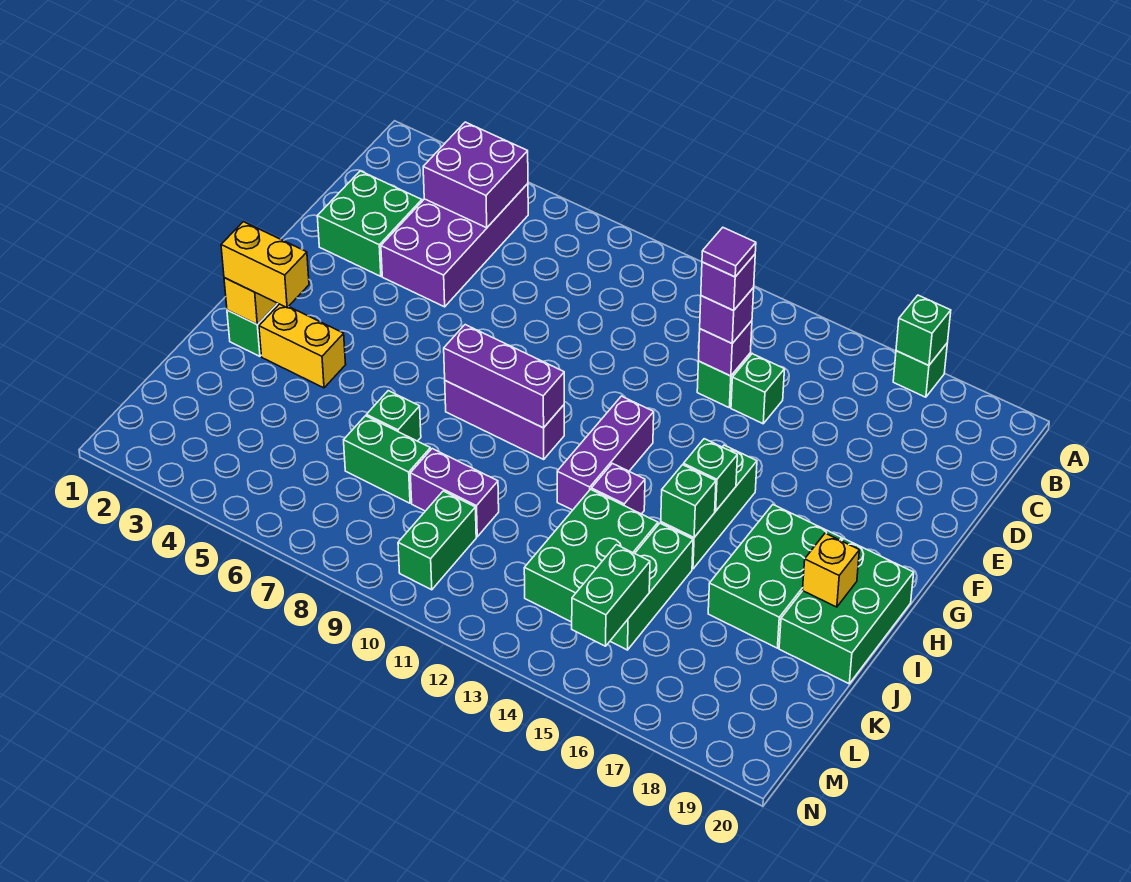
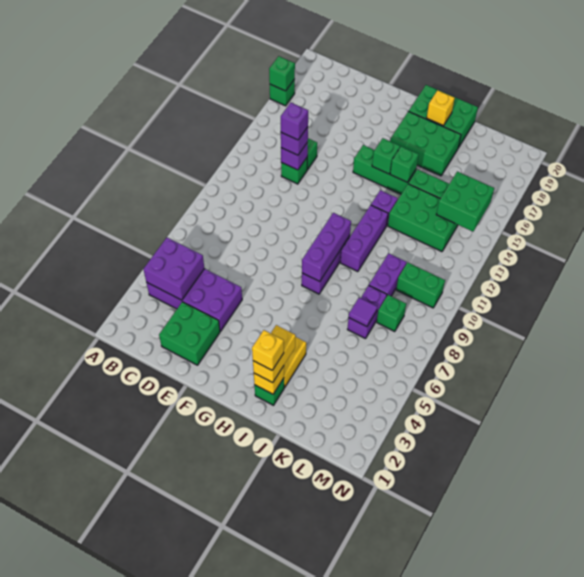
purple tile D13 level 5 -> purple tile K7 level 2
purple brick G12:I12 level 1 -> purple brick I10:I12 level 1
none -> yellow brick I2 level 4
green brick J7 level 1 -> green brick L8 level 1
green brick K7:K8 level 1 -> purple brick K7:K8 level 1
green brick L15:M15 level 2 -> green brick L14:M15 level 2

